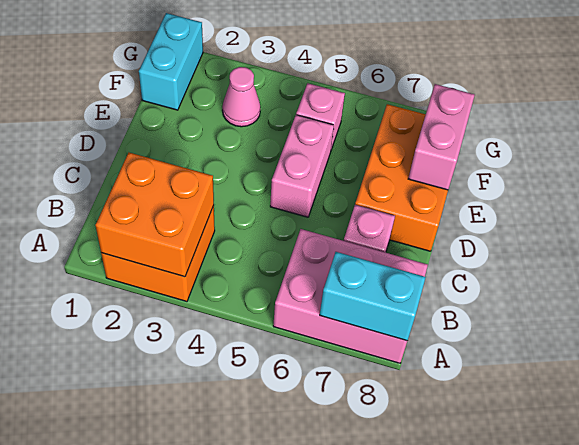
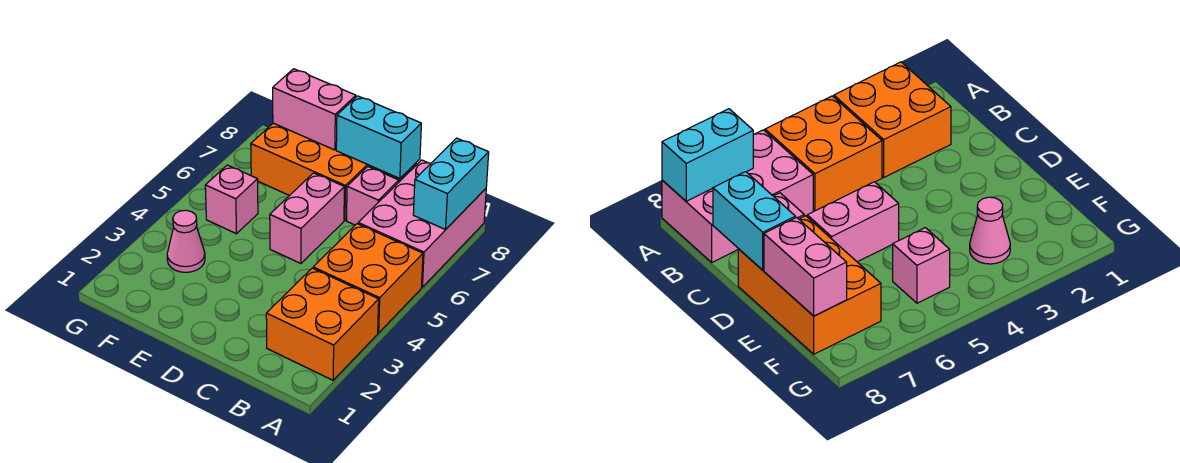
orange brick A2:B3 level 2 -> orange brick A4:B5 level 1
pink brick D5:E5 level 1 -> pink brick D5:D6 level 1
cyan brick F1:G1 level 1 -> cyan brick C8:D8 level 2

